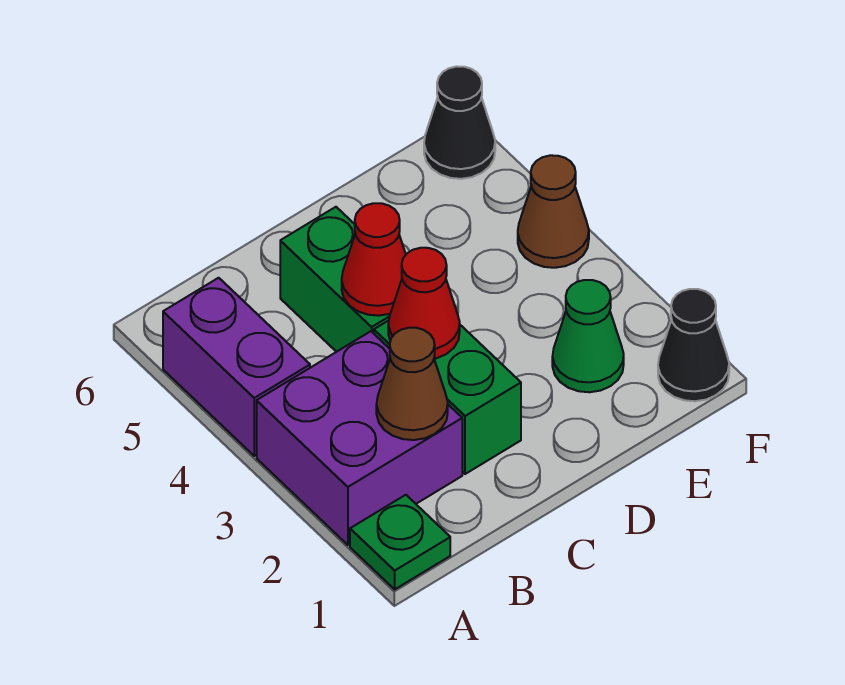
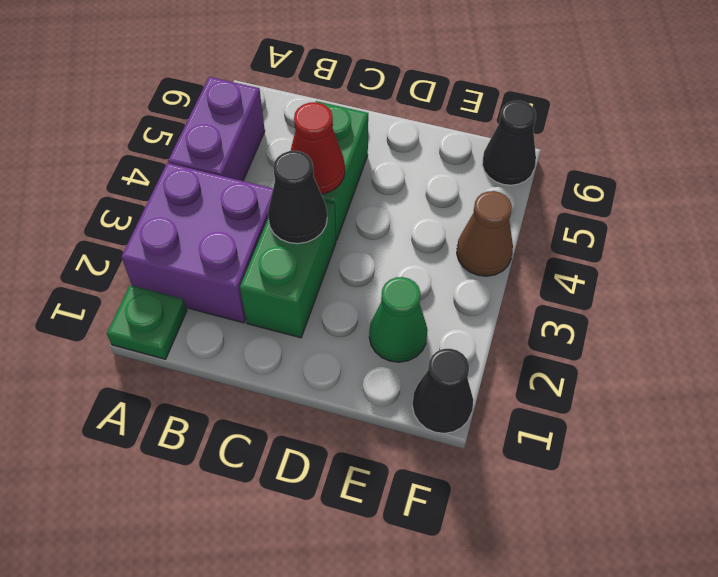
brown cone B2 level 2 -> none
red cone C3 level 2 -> black cone C3 level 2

